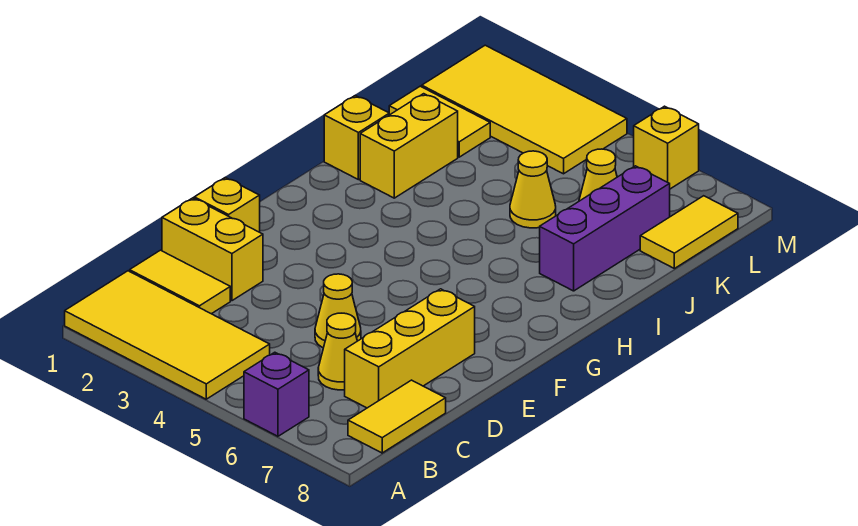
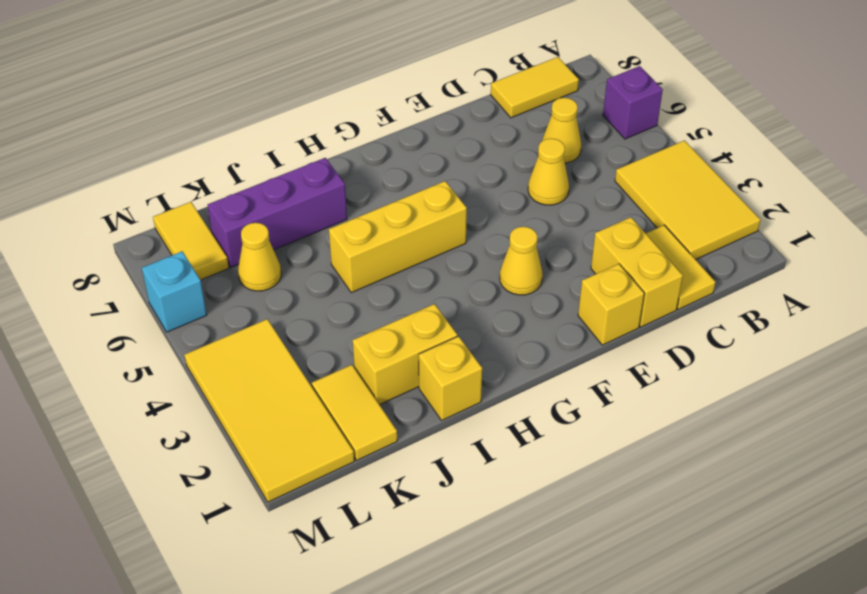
yellow tile A1:B4 level 1 -> yellow tile A2:B4 level 1
yellow brick C7:E7 level 1 -> yellow brick G5:I5 level 1
yellow cone J5 level 1 -> yellow cone F3 level 1
yellow tile K8:L8 level 1 -> yellow tile L7:L8 level 1
yellow brick M6 level 1 -> cyan brick M6 level 1

